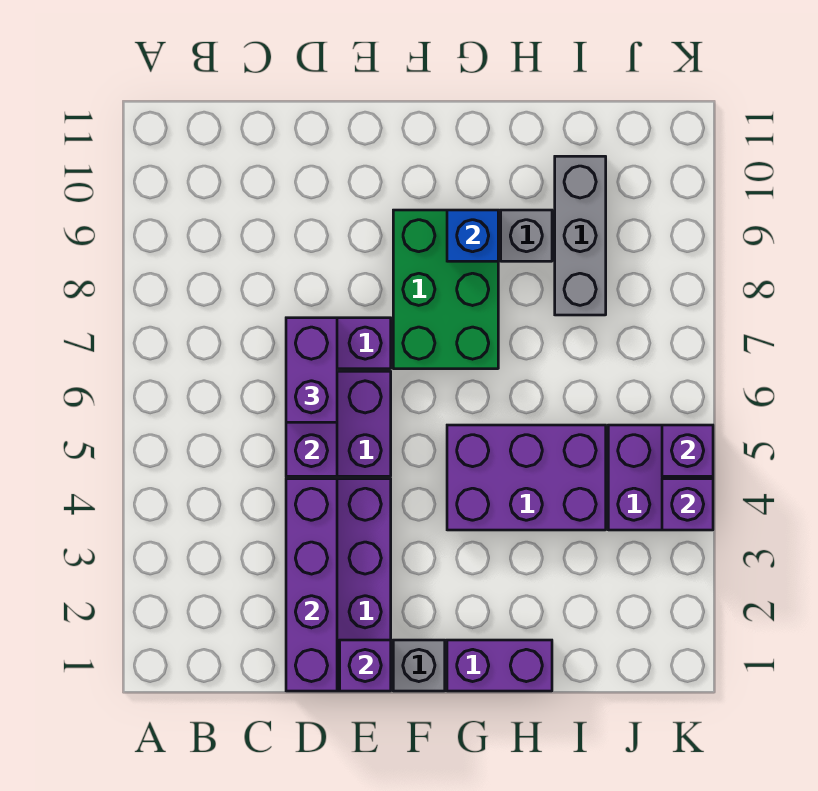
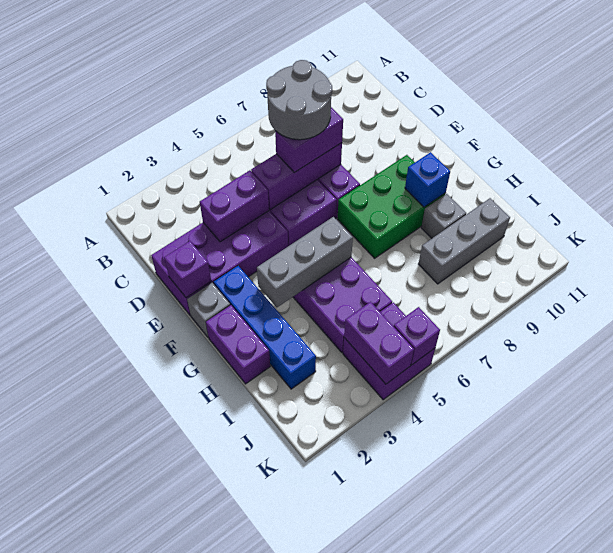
none -> grey round brick C6:D7 level 4
purple brick D1:D4 level 2 -> purple brick D3:D4 level 2
none -> blue brick F2:I2 level 1
none -> grey brick G3:G5 level 2
purple brick K4 level 2 -> purple brick J4:K4 level 2

